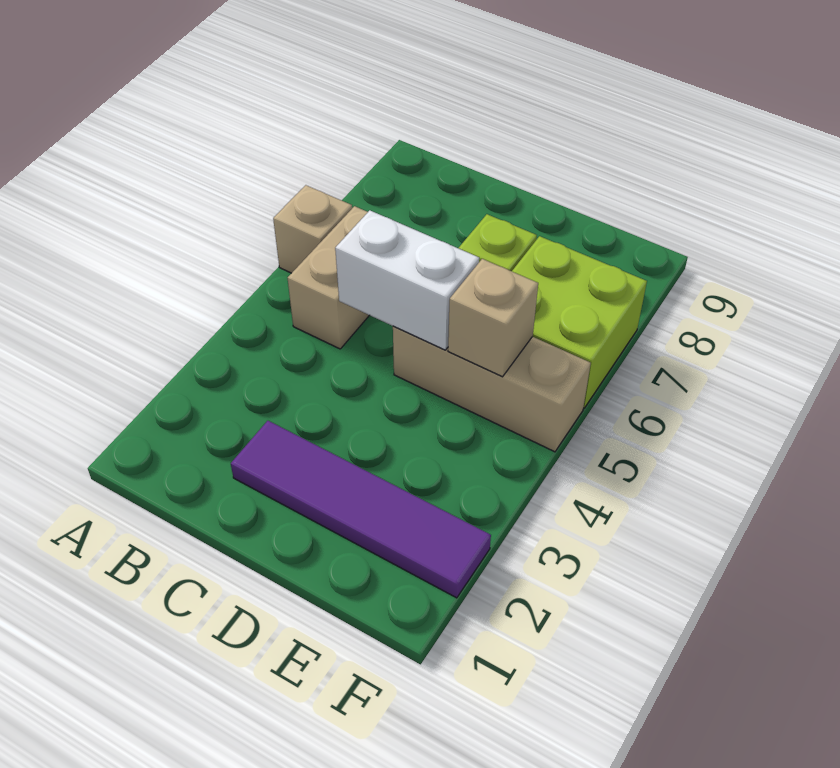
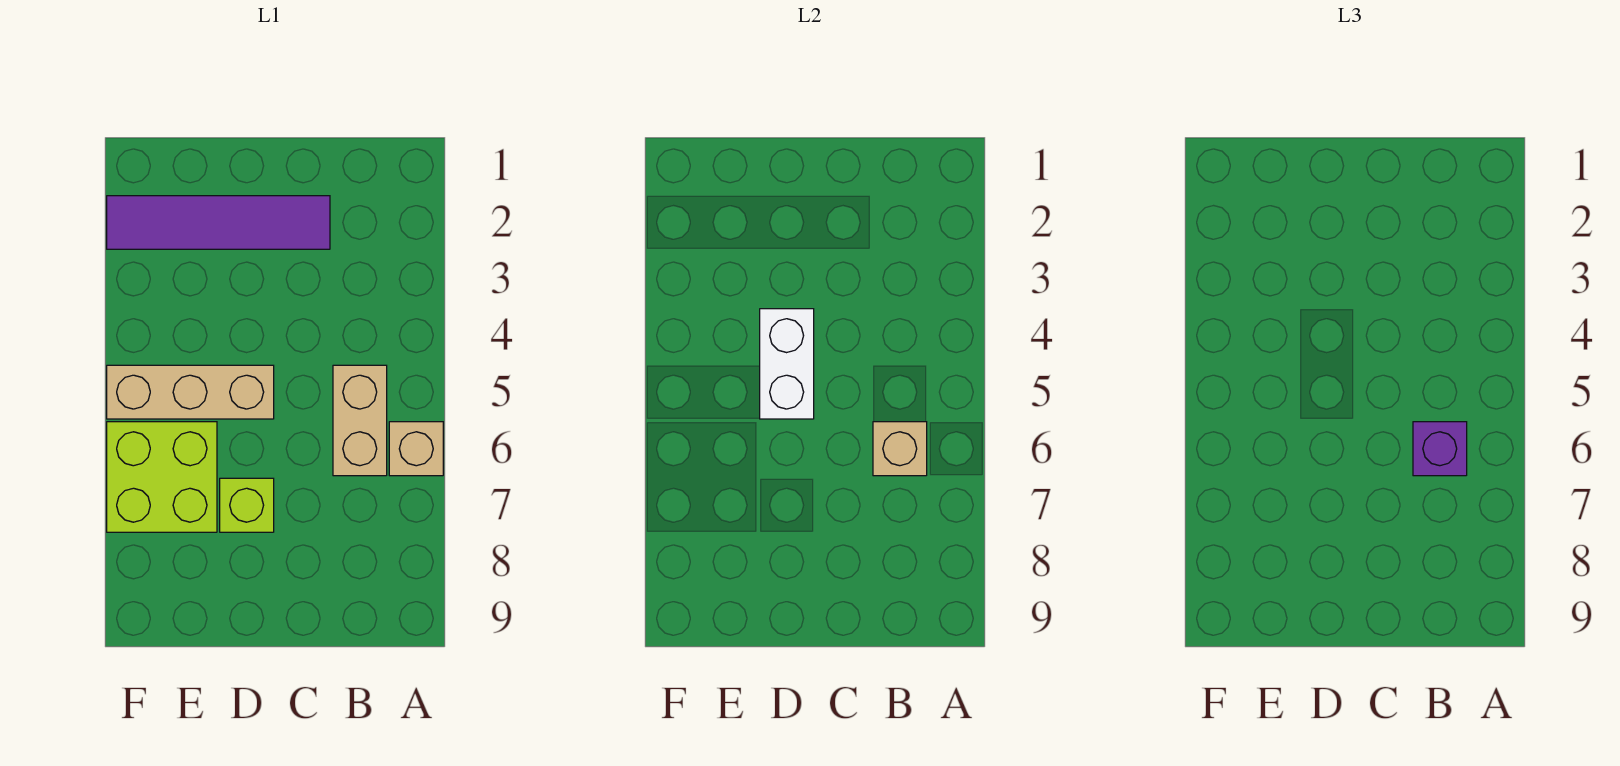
none -> purple brick B6 level 3
white brick C5:D5 level 2 -> white brick D4:D5 level 2
tan brick E5 level 2 -> tan brick B6 level 2

